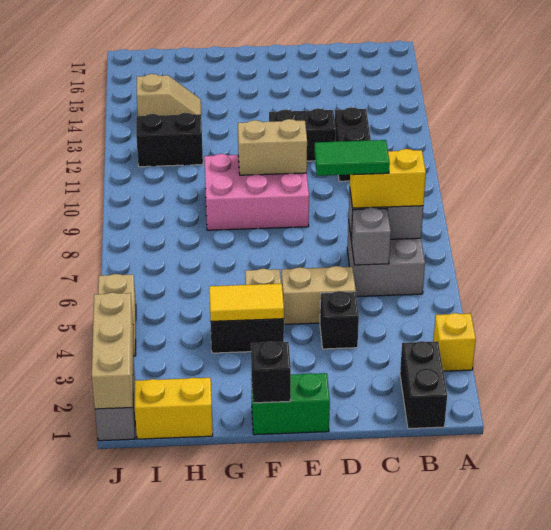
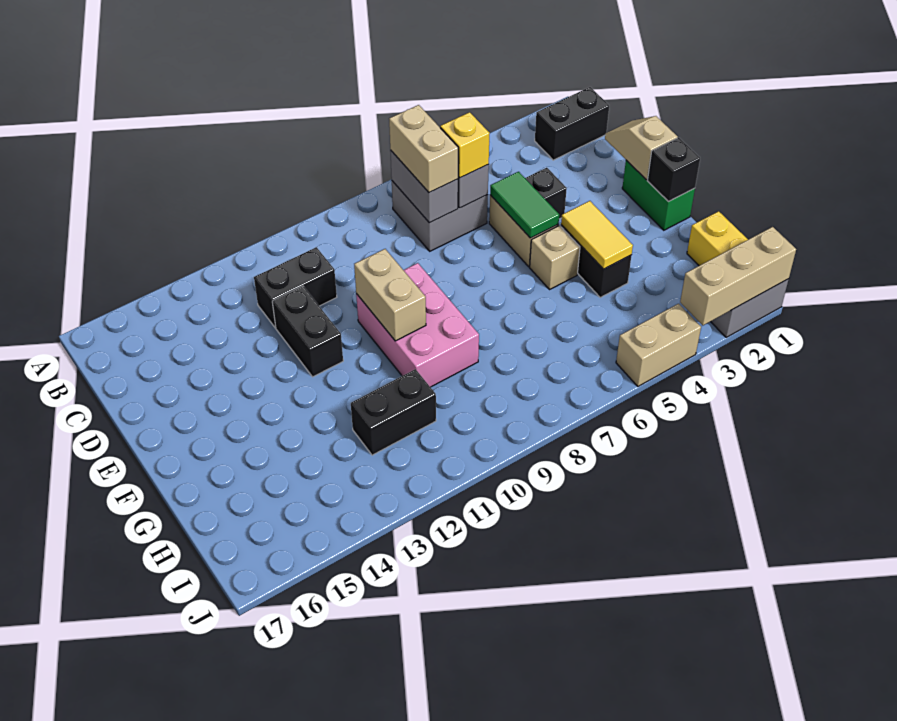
yellow brick A3 level 1 -> yellow brick C6 level 3
yellow brick B7:C7 level 3 -> tan brick B7:C7 level 3
green tile C7:D7 level 4 -> green tile D5:E5 level 2
black brick H12:I12 level 1 -> black brick H11:H12 level 1
tan slope H14:I14 level 1 top I -> tan slope D1:E1 level 2 top E

